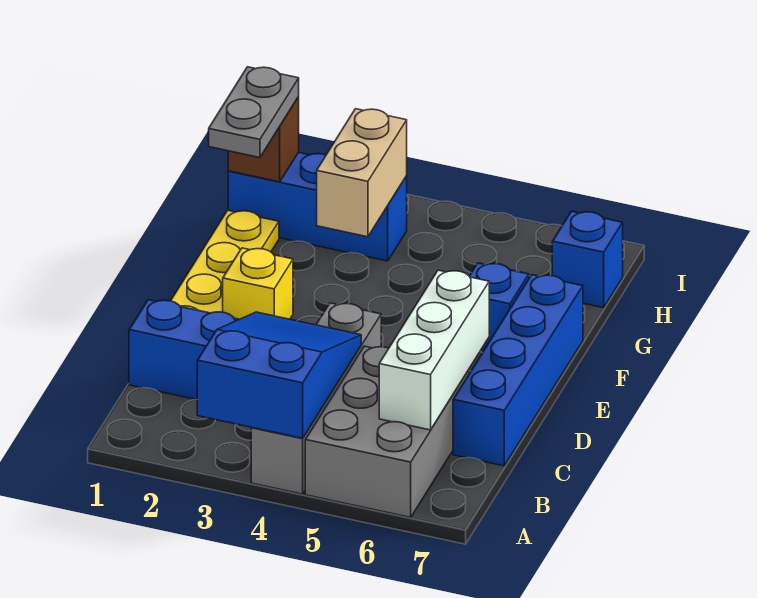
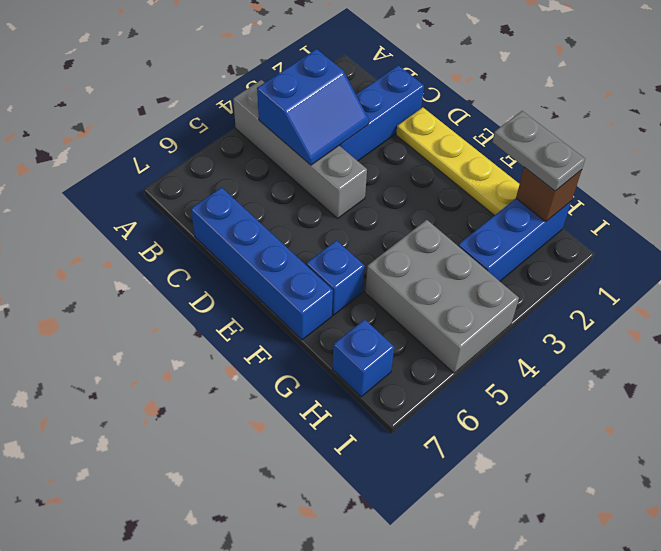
blue slope A3:C4 level 2 top A -> blue slope B3:C4 level 2 top B
grey brick A5:C6 level 1 -> grey brick G4:I5 level 1
white brick B6:D6 level 2 -> none
yellow brick E2 level 1 -> none
tan brick G3:H3 level 2 -> none

